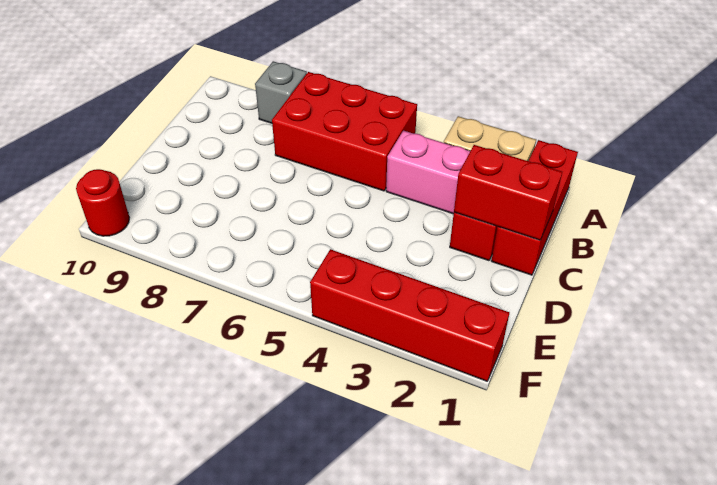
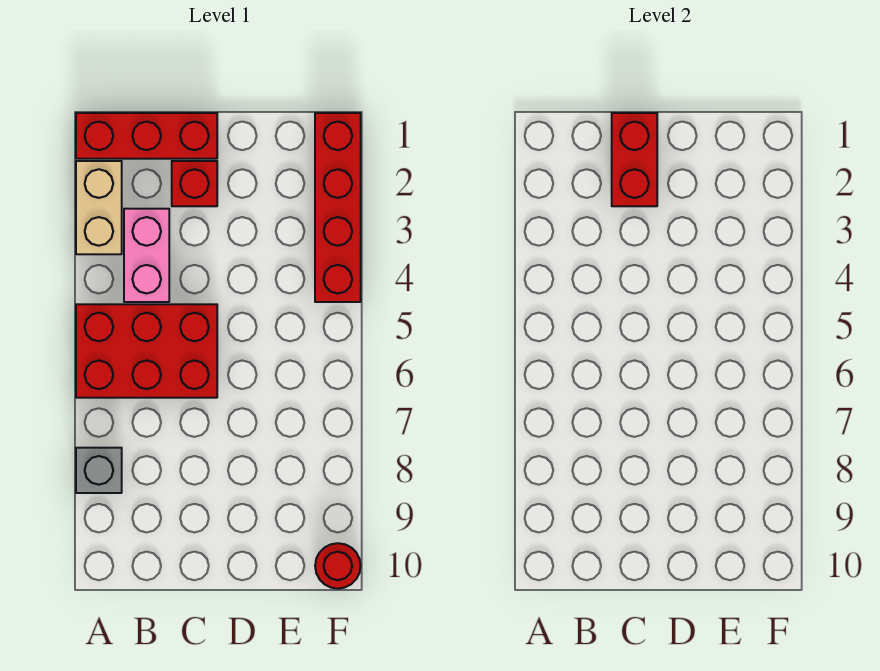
red brick A5:B7 level 1 -> red brick A5:C6 level 1

